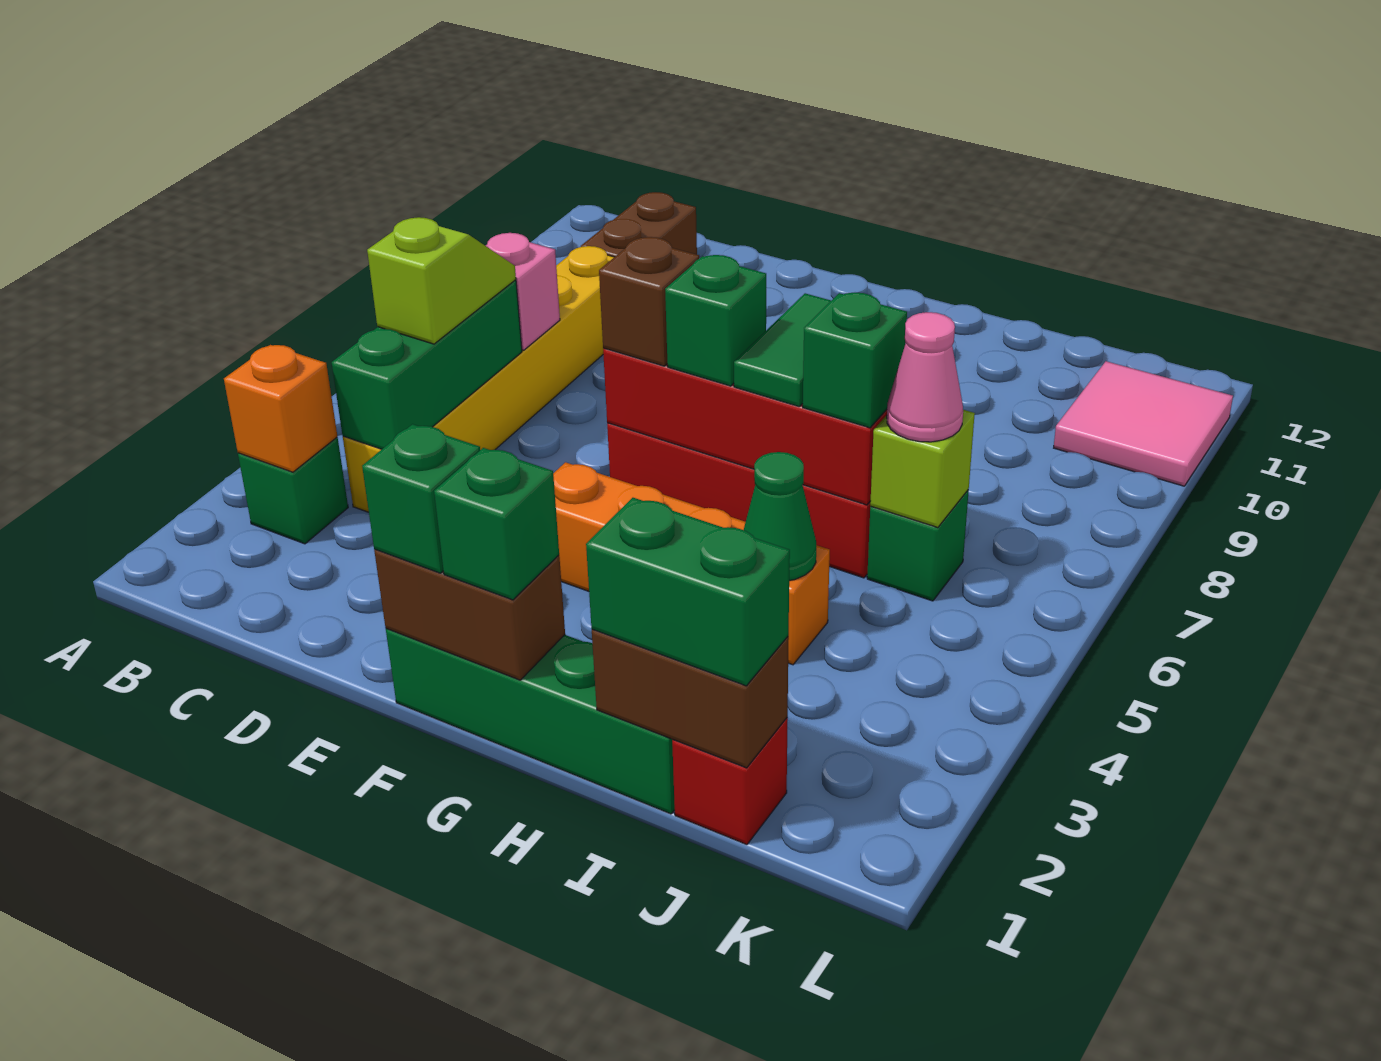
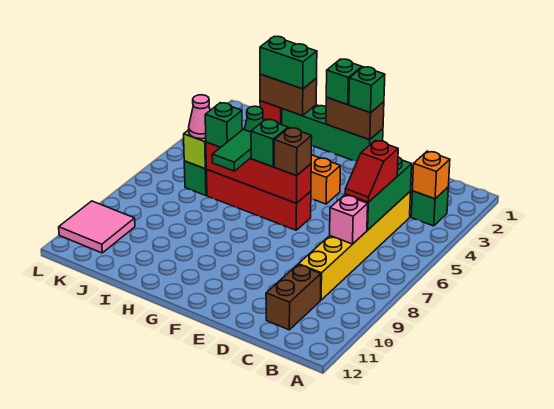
lime slope C5:C6 level 3 top 5 -> red slope C5:C6 level 3 top 5

